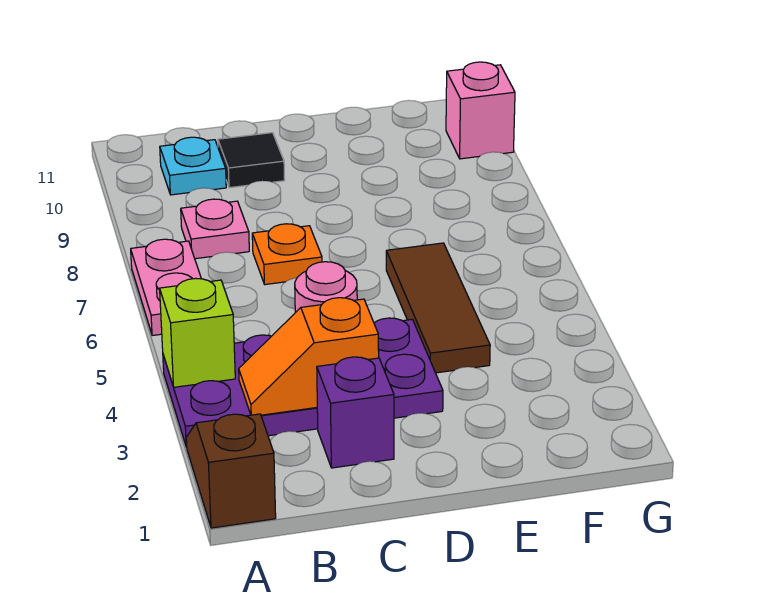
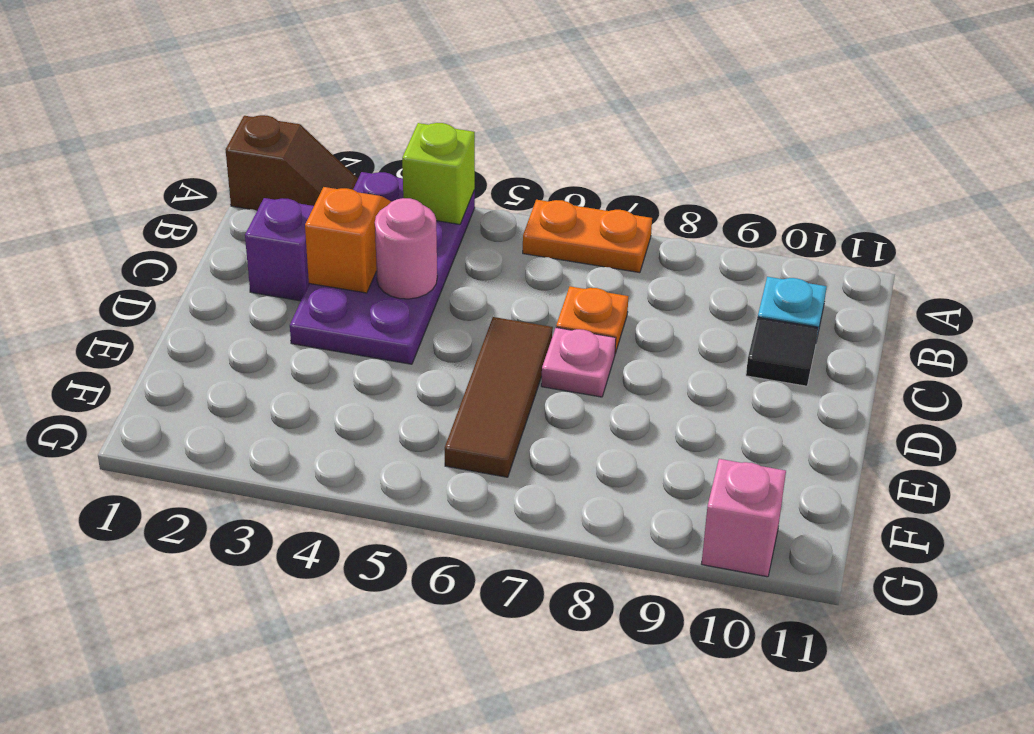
pink plate A6:A7 level 1 -> orange plate A6:A7 level 1
pink plate B8 level 1 -> pink plate D7 level 1
brown tile E4:E6 level 1 -> brown tile D6:F6 level 1

